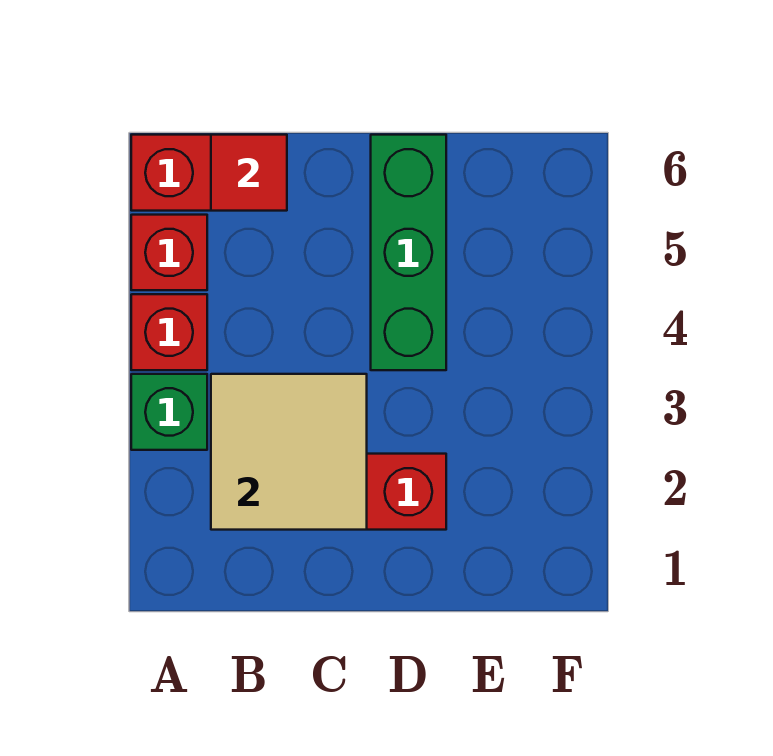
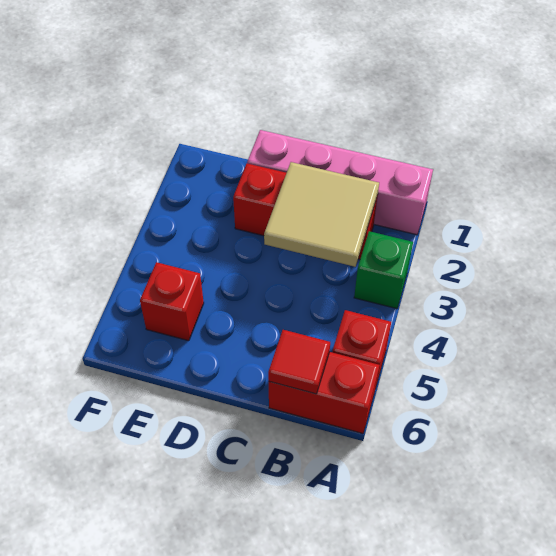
none -> pink brick A1:D1 level 1
red brick A4 level 1 -> red brick E5 level 1
green brick D4:D6 level 1 -> none

